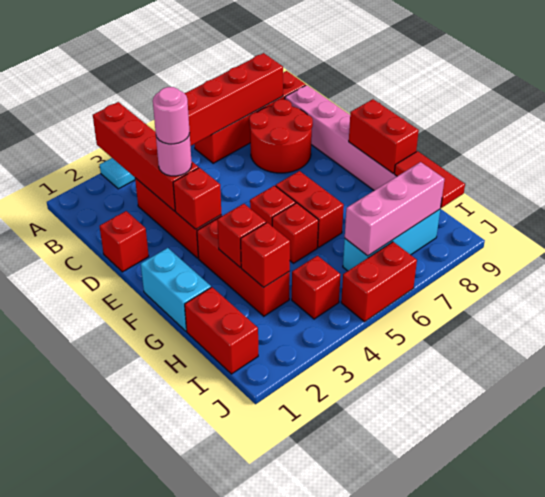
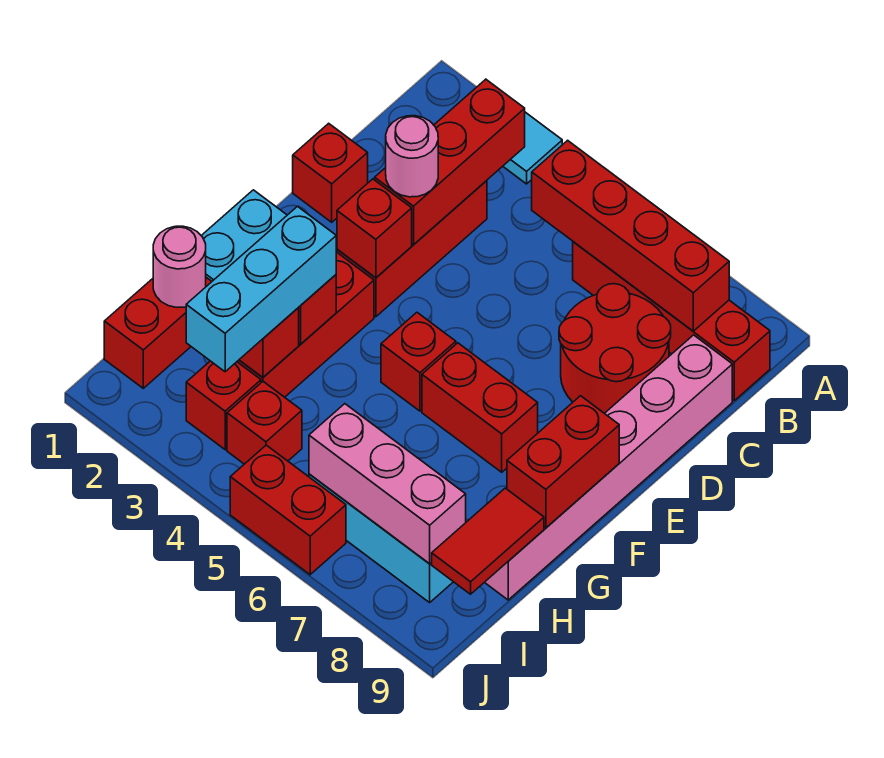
red brick A3:D3 level 2 -> red brick B3:D3 level 2
pink round brick D3 level 4 -> pink round brick H1 level 2
red brick F6:G6 level 1 -> red brick F6:F7 level 1
none -> cyan brick G3:I3 level 3
red brick G5 level 1 -> red brick I3 level 1

